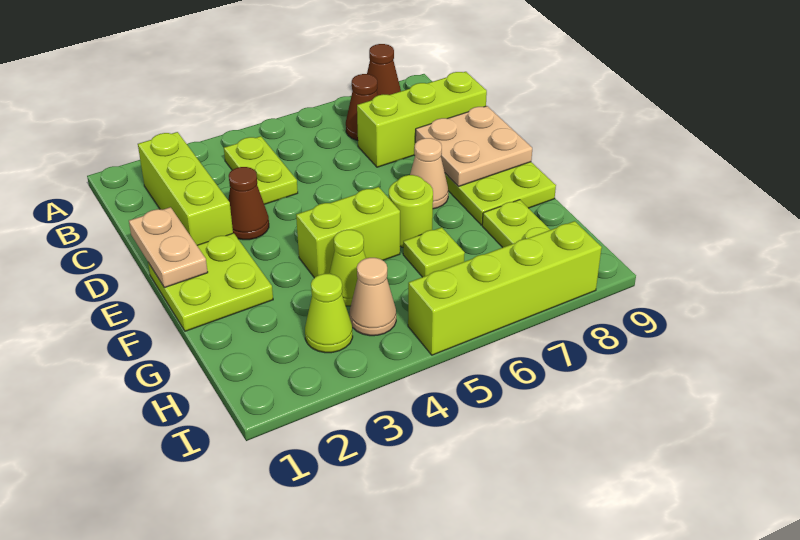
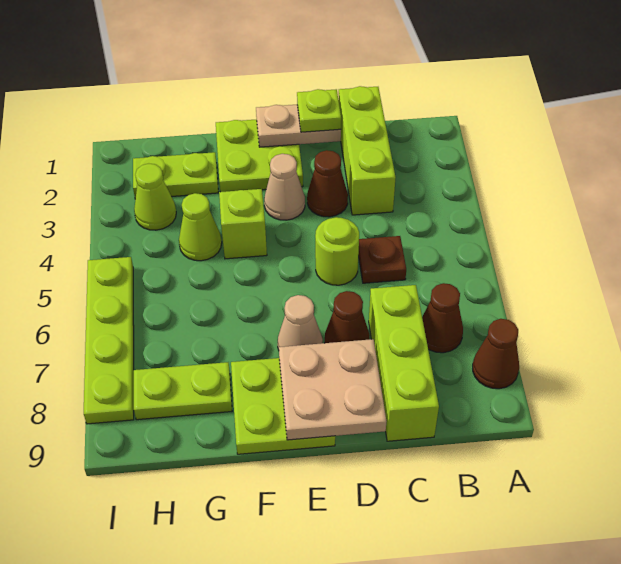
lime brick B2:D2 level 1 -> lime brick C1:C3 level 1
lime plate B4:C4 level 1 -> lime plate G2:H2 level 1
none -> brown plate C5 level 1
none -> brown cone D7 level 1
lime brick F4:F5 level 1 -> lime brick F4 level 1
lime round brick F6 level 1 -> lime round brick D5 level 1
lime plate G6 level 1 -> lime plate D1 level 3
tan cone H4 level 1 -> tan cone E3 level 1
lime brick I5:I8 level 1 -> lime plate I5:I8 level 1

